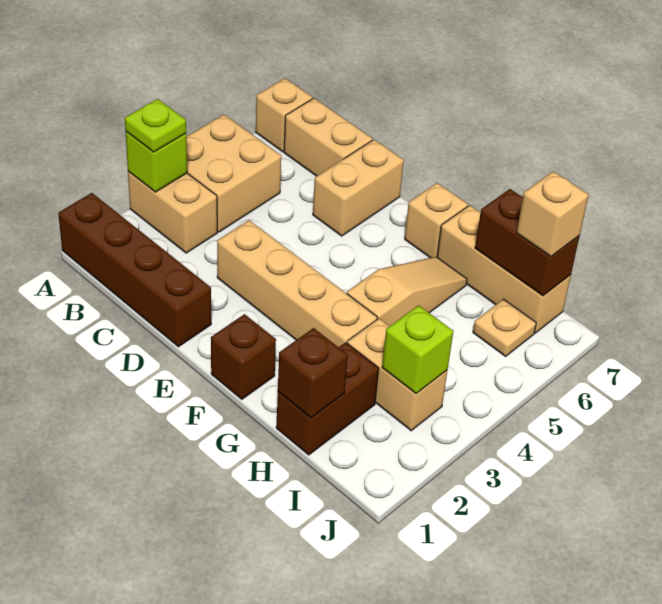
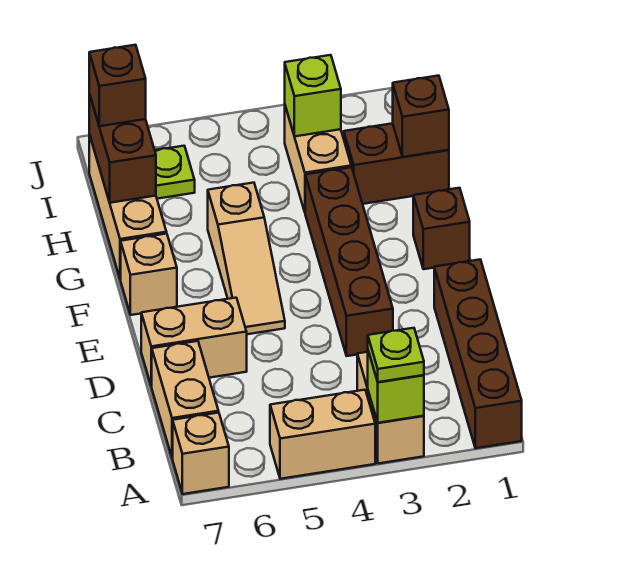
tan brick A4:B5 level 1 -> tan brick A4:A5 level 1
tan brick D3:G3 level 1 -> brown brick D3:G3 level 1
tan slope G4:G6 level 1 top 4 -> tan slope E5:G5 level 1 top G
tan plate I6 level 1 -> lime plate I6 level 1
tan brick I7 level 3 -> brown brick I7 level 3

